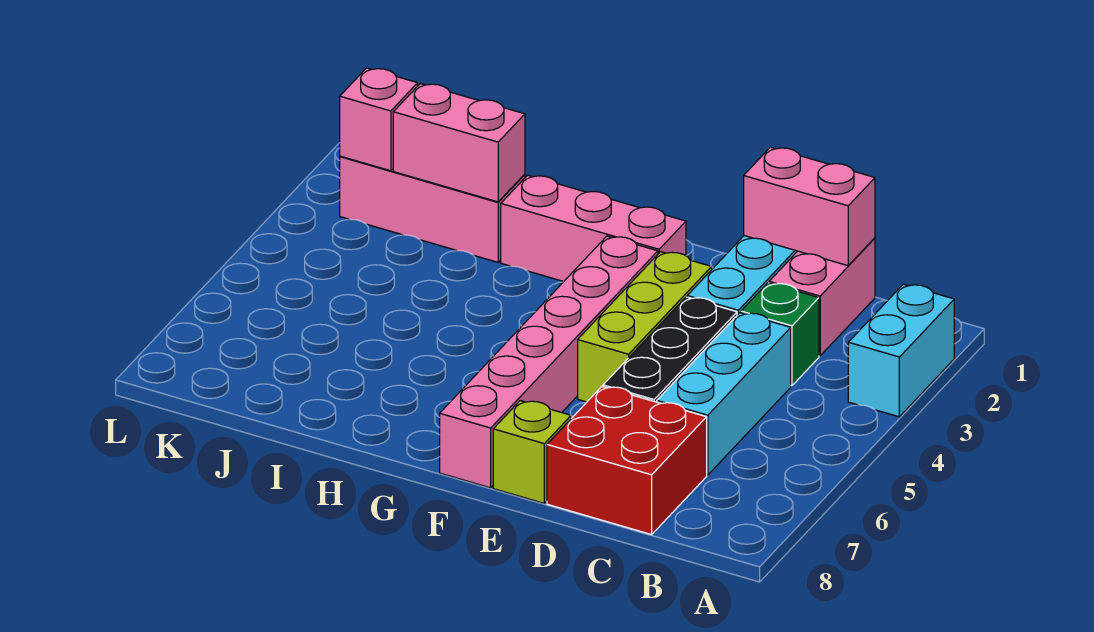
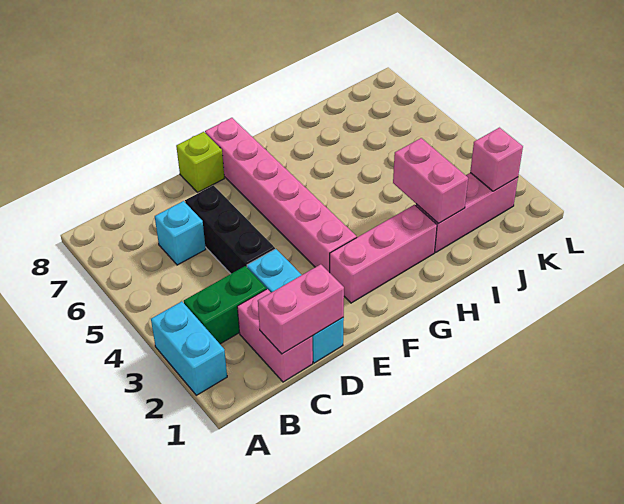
green brick C3 level 1 -> green brick B3:C3 level 1
cyan brick C4:C6 level 1 -> cyan brick C6 level 1
red brick C7:D8 level 1 -> none
lime brick E3:E5 level 1 -> none
pink brick I2:J2 level 2 -> pink brick I2:I3 level 2

